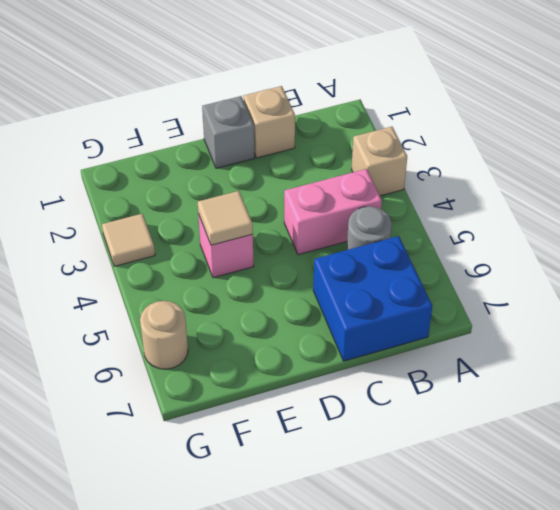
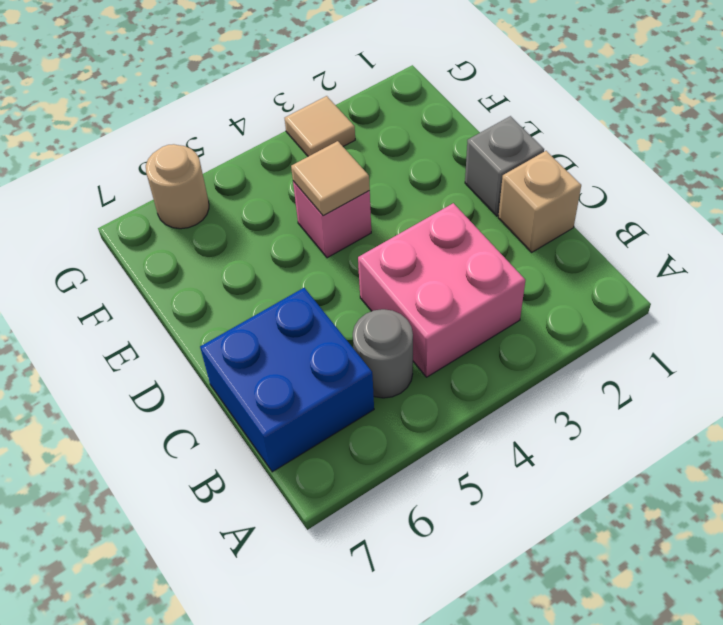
tan brick A3 level 1 -> none
pink brick B4:C4 level 1 -> pink brick B3:C4 level 1

